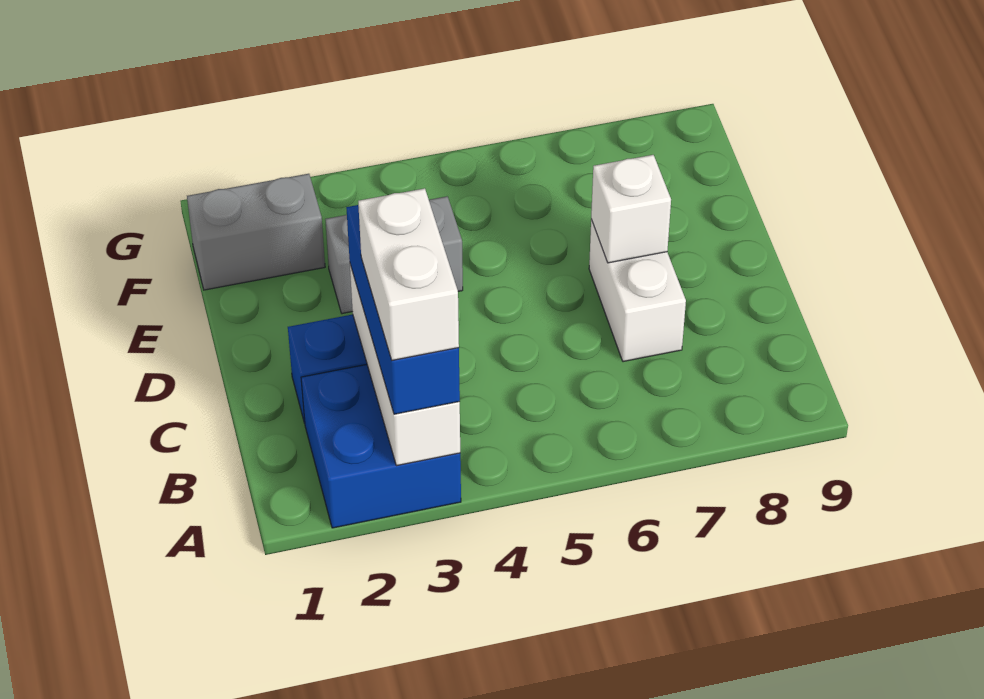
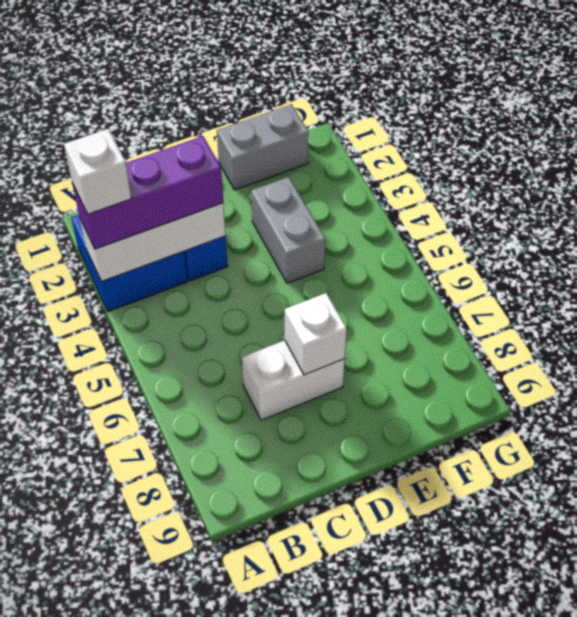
blue brick A3:C3 level 3 -> purple brick A3:C3 level 3
white brick A3:B3 level 4 -> white brick A3 level 4
grey brick F1:F2 level 1 -> grey brick E1:F1 level 1

